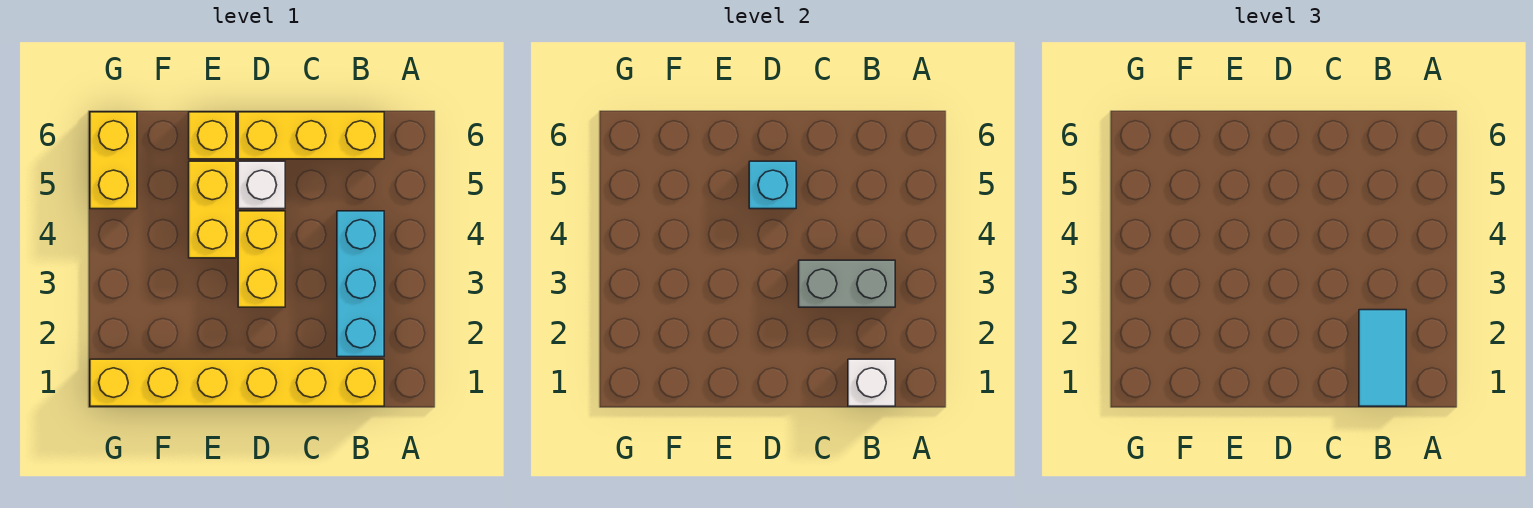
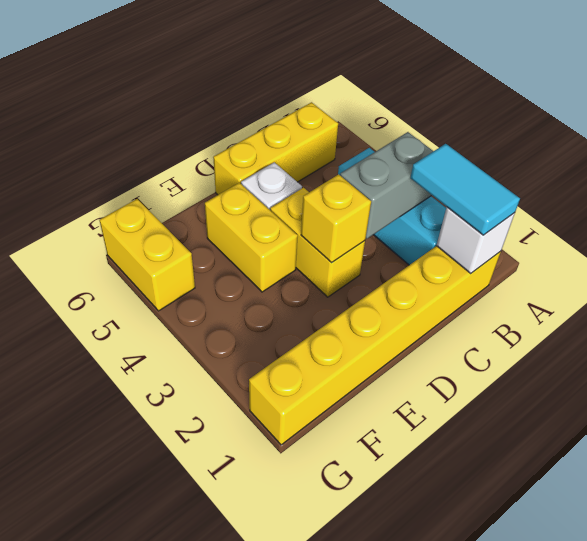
cyan brick D5 level 2 -> none
yellow brick E6 level 1 -> yellow brick D3 level 2

